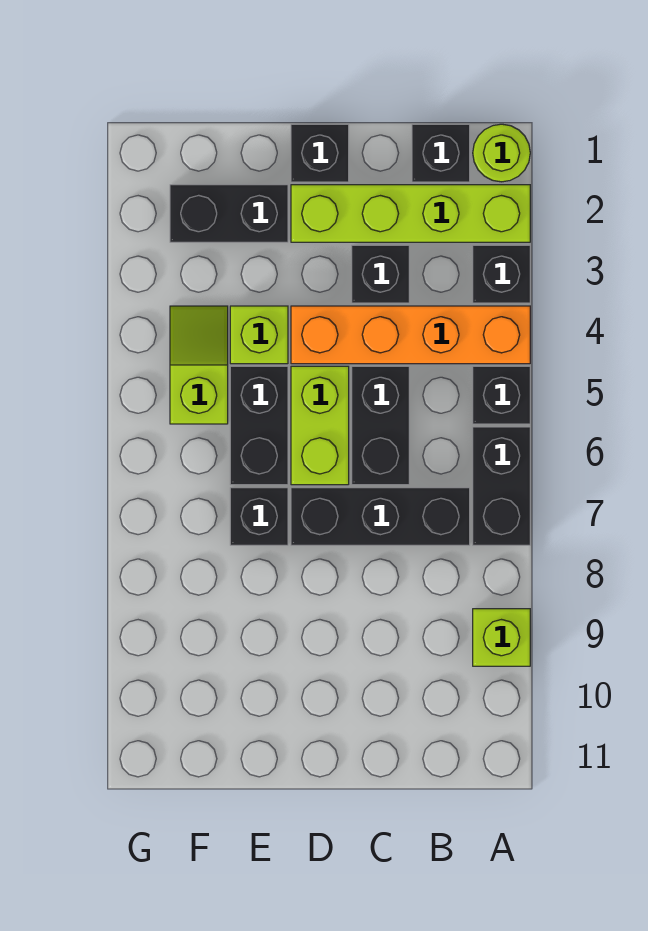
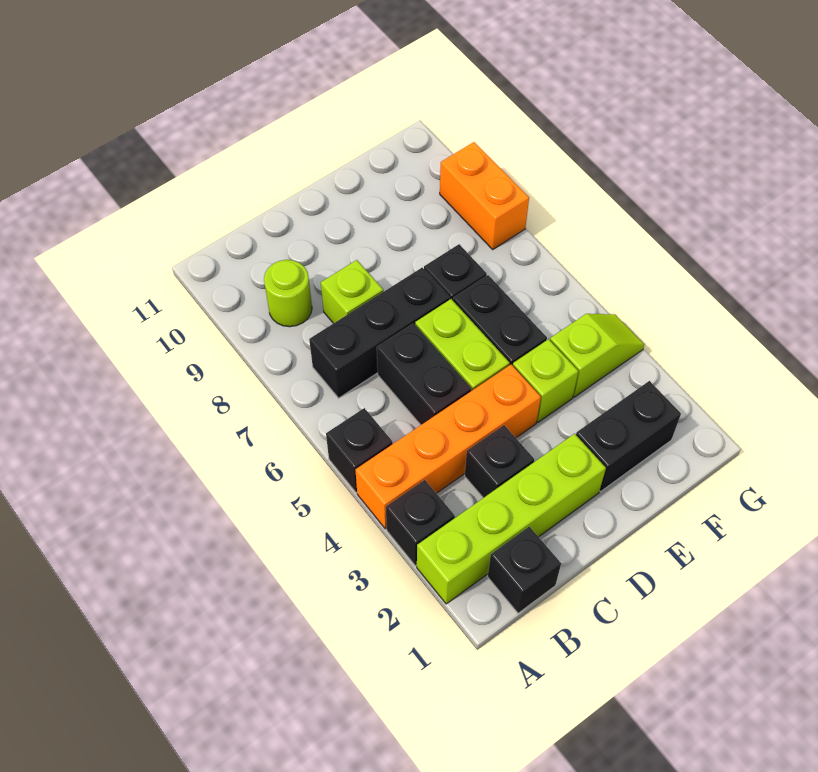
lime round brick A1 level 1 -> lime round brick B9 level 1
black brick A6:A7 level 1 -> none
lime brick A9 level 1 -> lime brick C8 level 1
black brick D1 level 1 -> none
lime slope F4:F5 level 1 top 5 -> lime slope F4:G4 level 1 top F
none -> orange brick G8:G9 level 1

